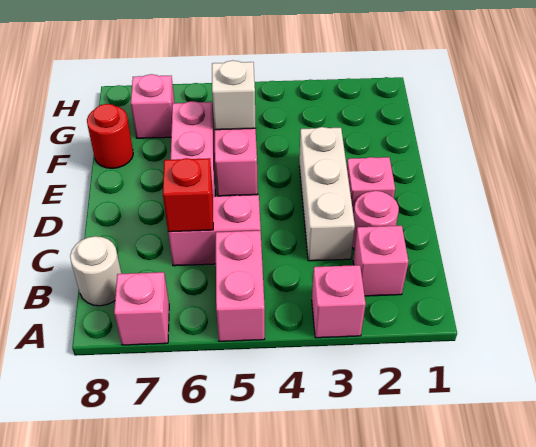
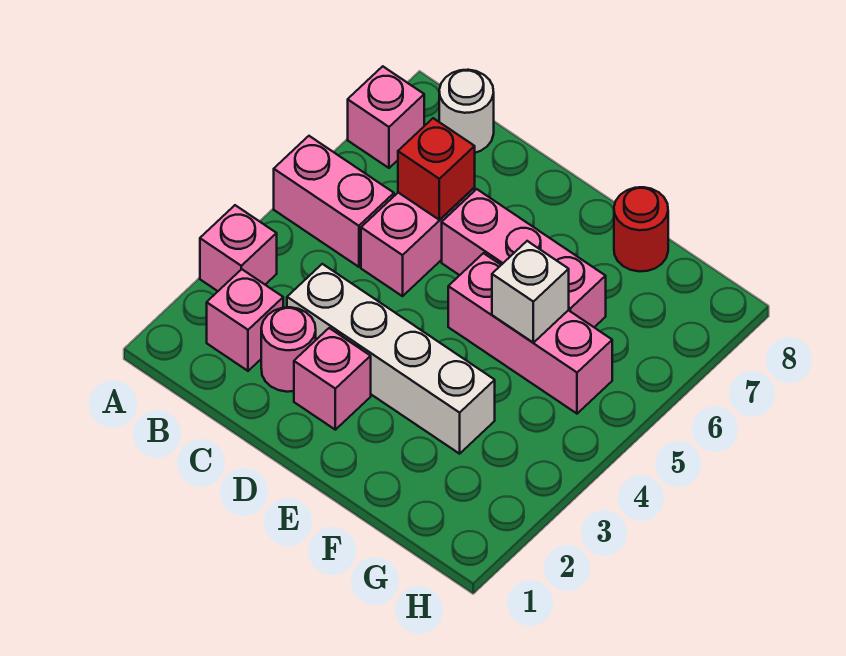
white brick C3:E3 level 1 -> white brick C3:F3 level 1
pink brick G7 level 1 -> none

